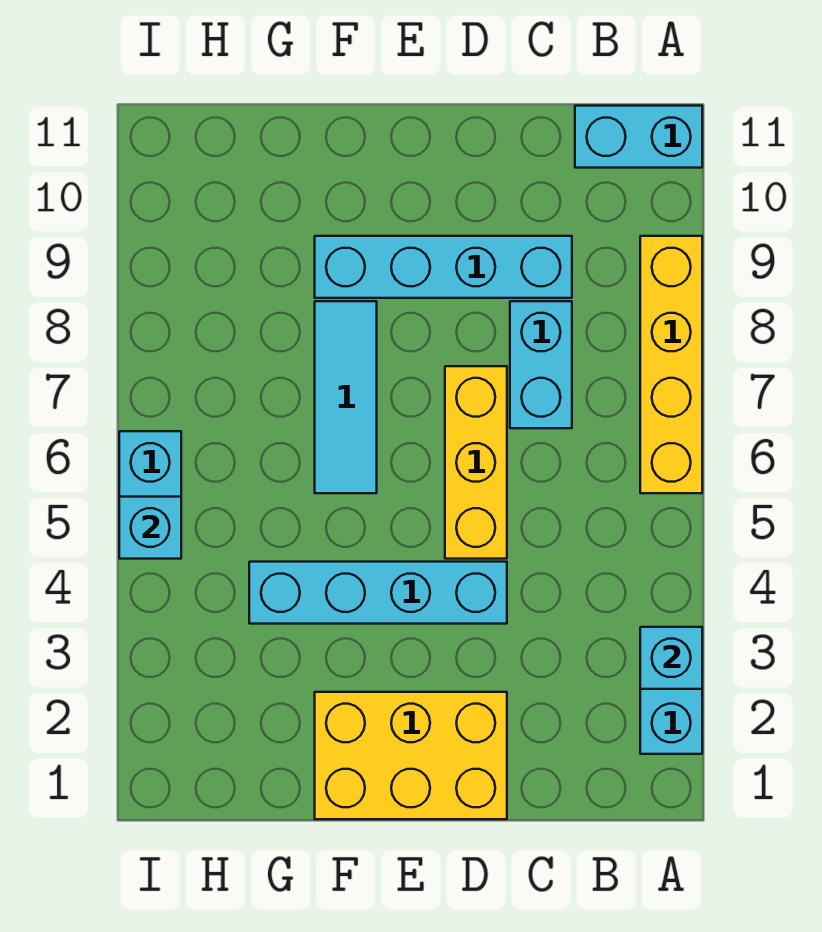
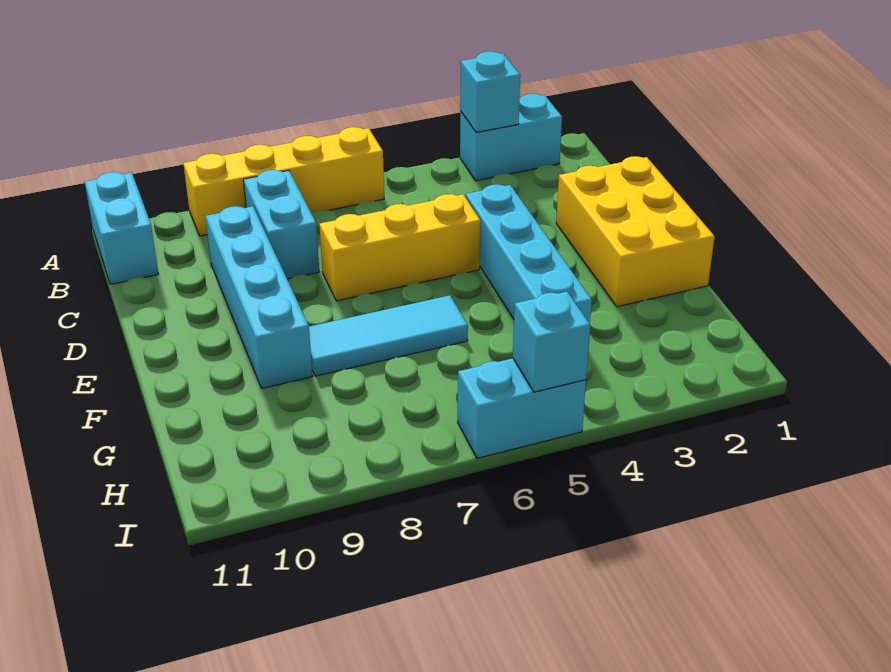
cyan brick C7:C8 level 1 -> cyan brick B8:C8 level 1

